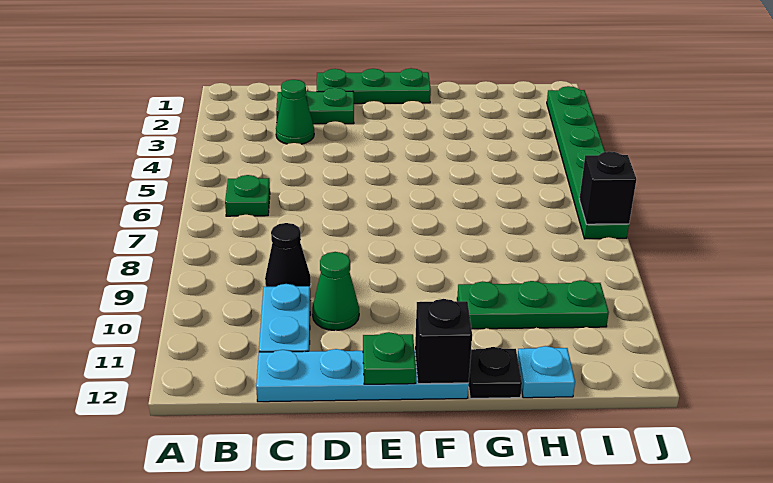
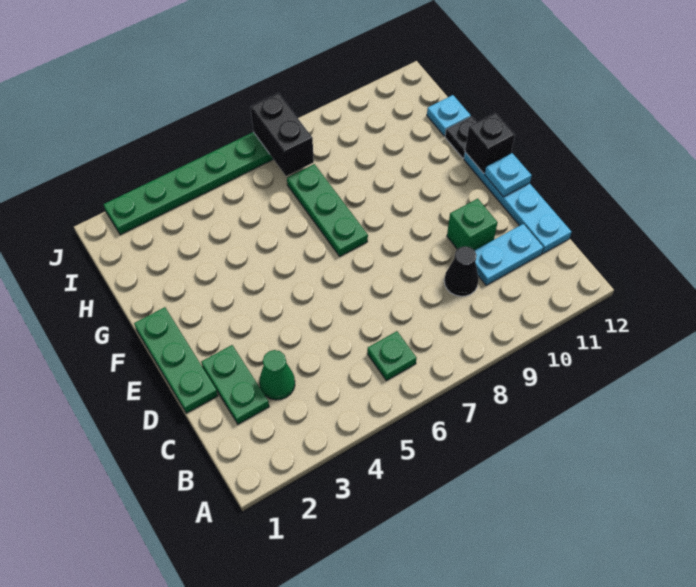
green cone D10 level 1 -> green brick D10 level 1
green plate E12 level 2 -> cyan plate E12 level 2
green plate G10:I10 level 1 -> green plate F7:H7 level 1
black brick J7 level 2 -> black brick I7:J7 level 2

